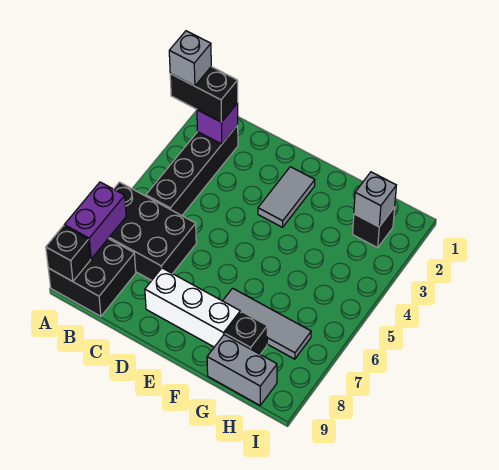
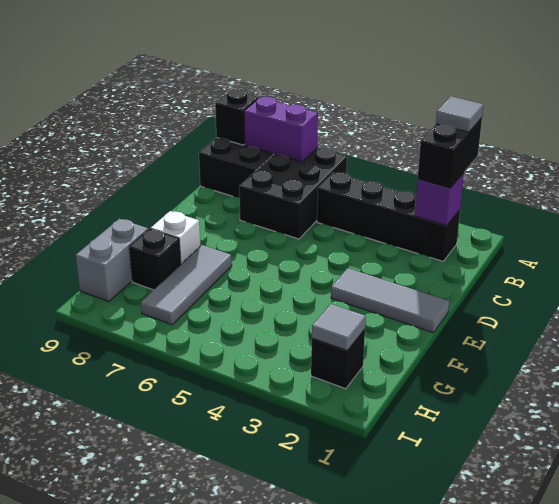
grey brick A2 level 4 -> grey tile A2 level 4
white brick D8:F8 level 1 -> white brick F8 level 1
grey tile E2:E3 level 1 -> grey tile E1:E3 level 1
grey brick H2 level 2 -> grey tile H2 level 2

